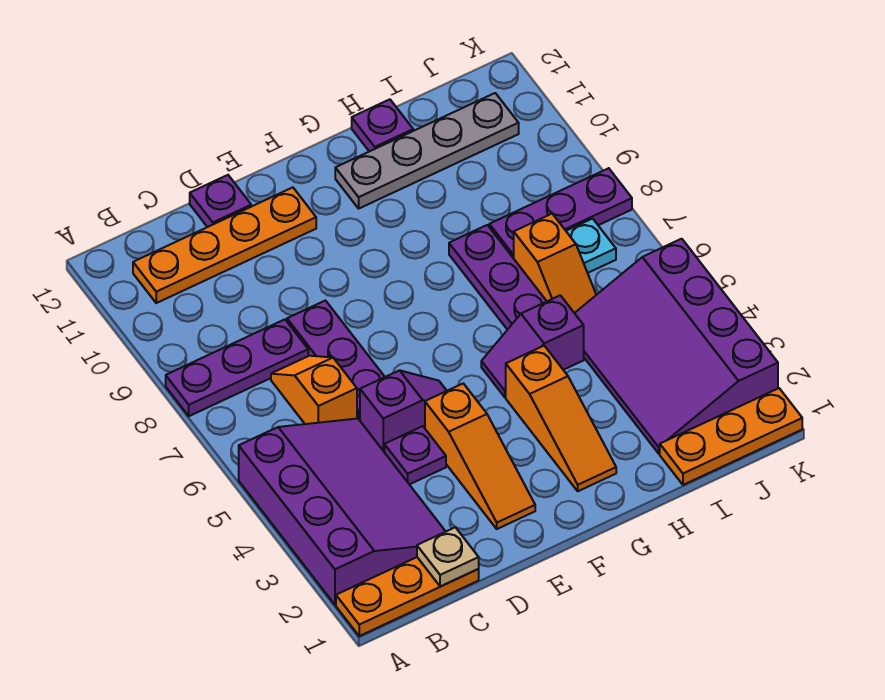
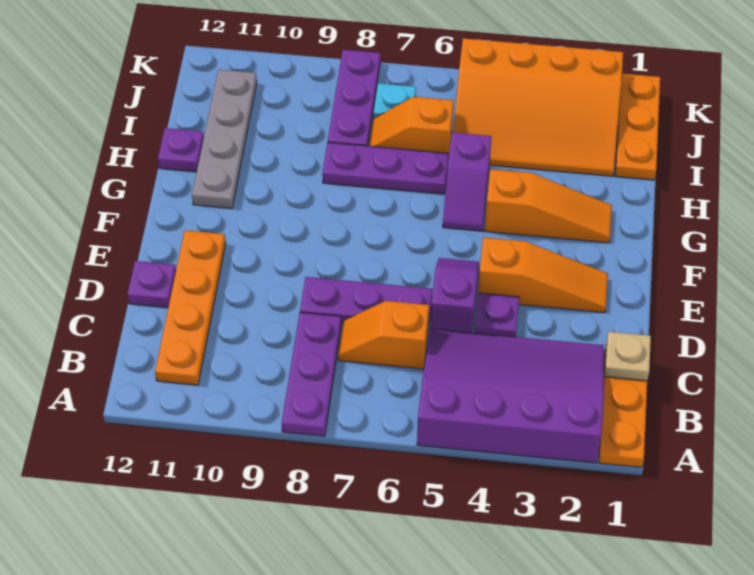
purple slope I2:K5 level 1 top K -> orange slope I2:K5 level 1 top K
orange slope I6:I7 level 1 top 7 -> orange slope I6:I7 level 1 top 6

